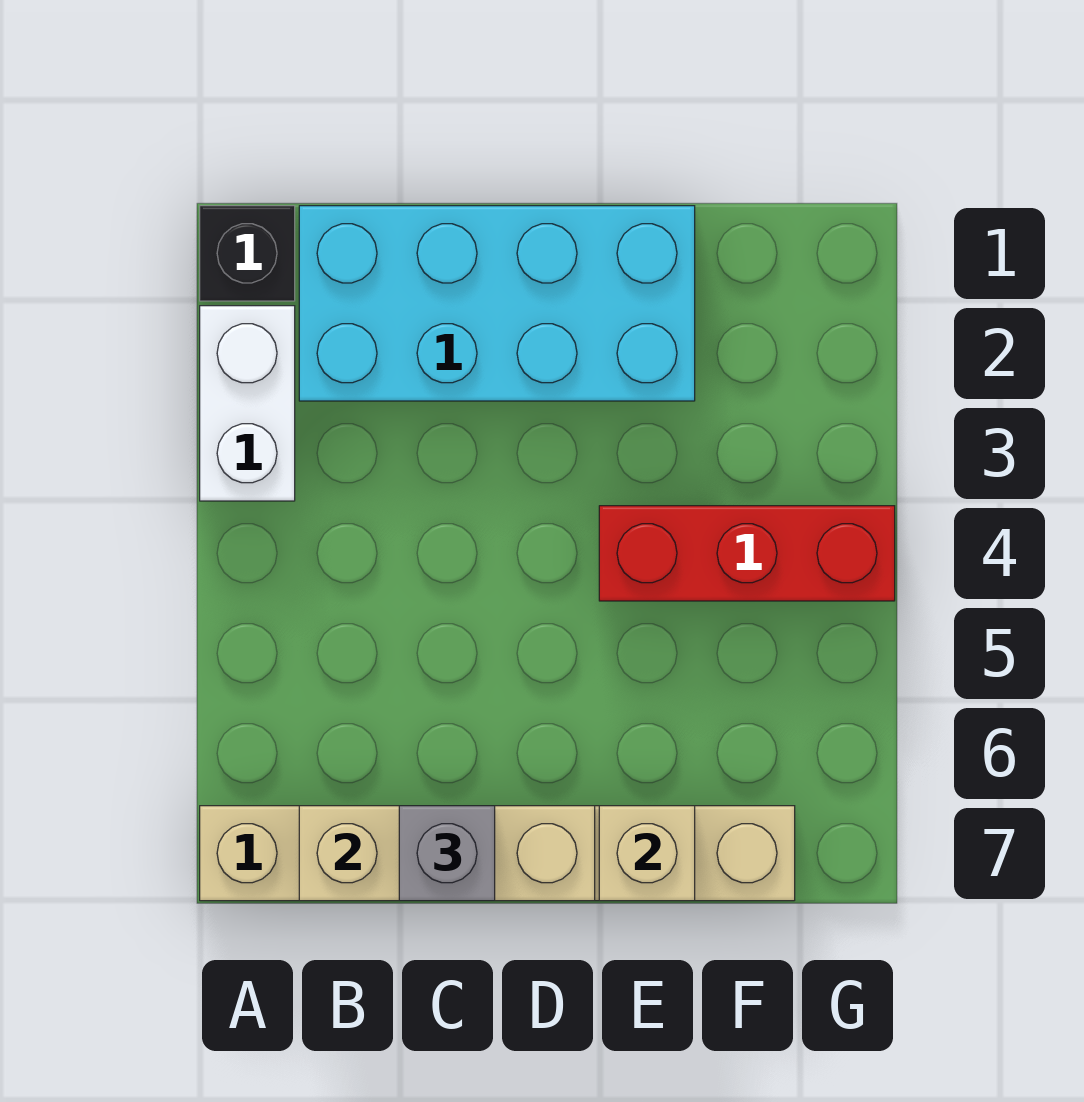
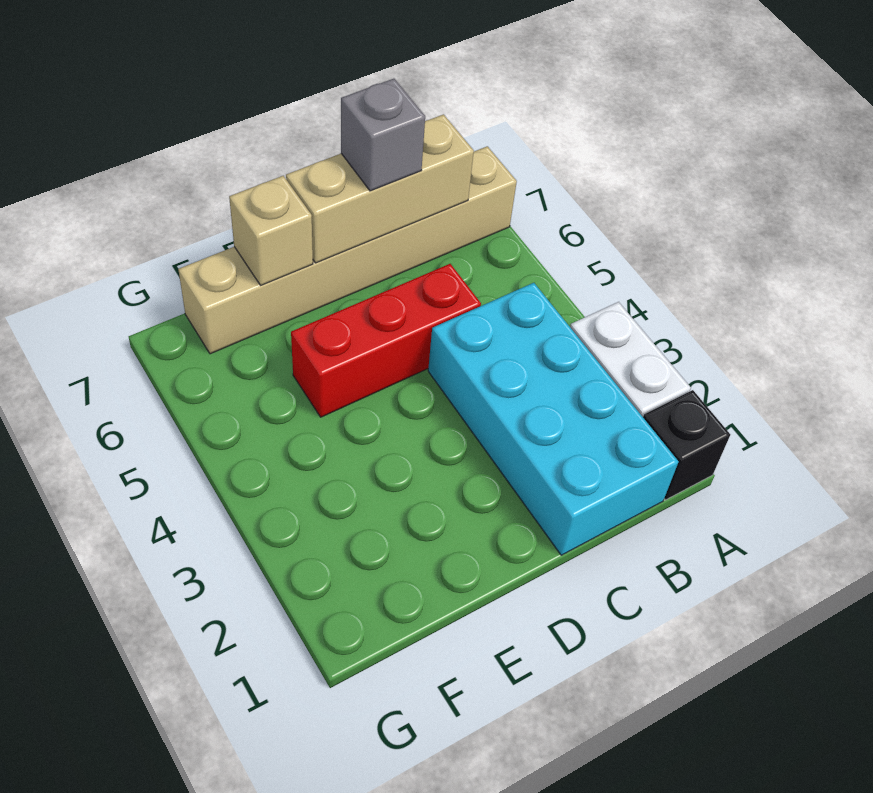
cyan brick B1:E2 level 1 -> cyan brick B1:C4 level 1
red brick E4:G4 level 1 -> red brick C5:E5 level 1

